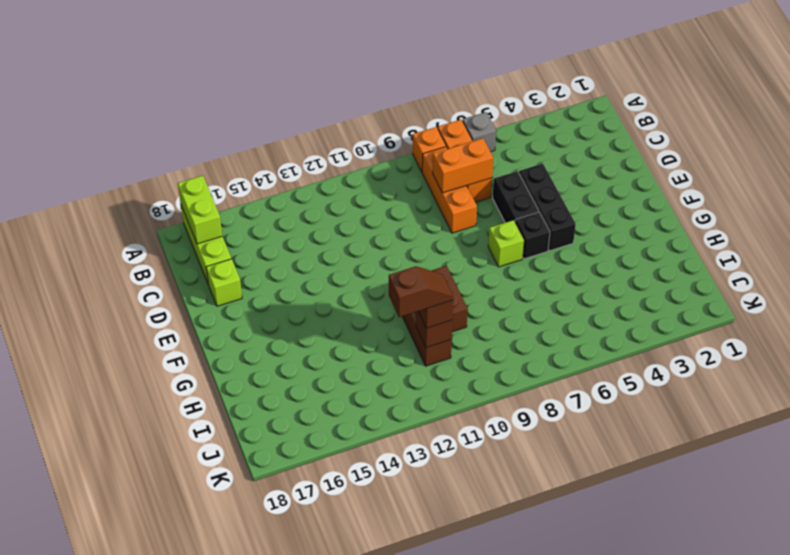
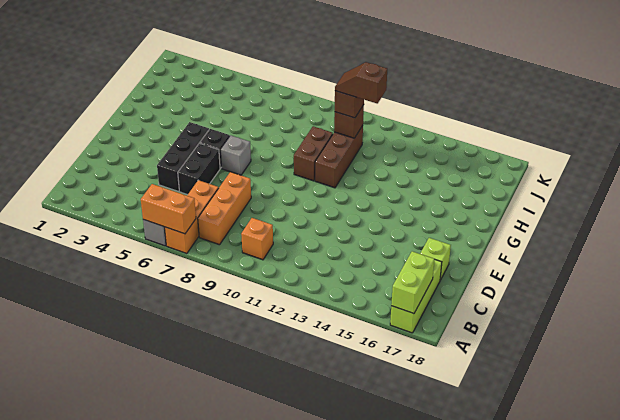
orange brick A8 level 1 -> orange brick B10 level 1
orange brick C7:C8 level 2 -> orange brick A6:A7 level 2
lime brick F7 level 1 -> grey brick F7 level 1

